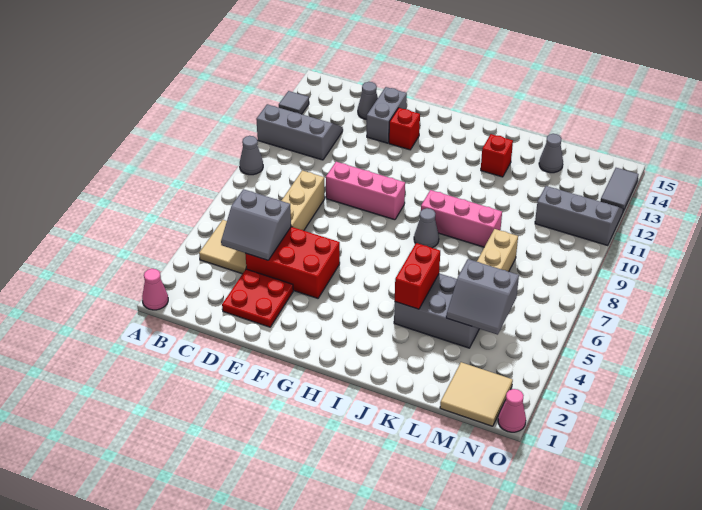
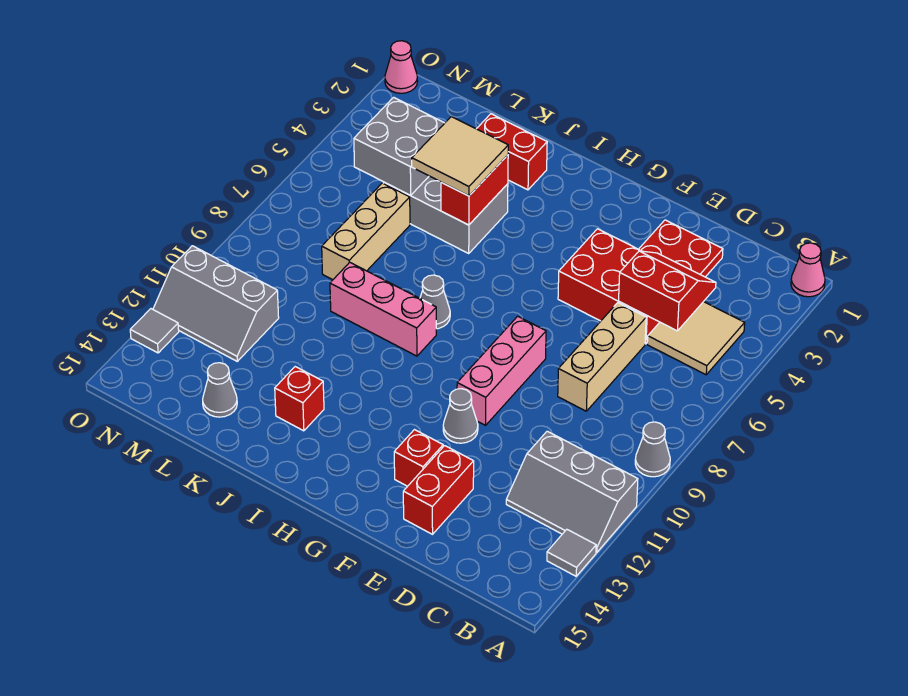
grey slope C4:D5 level 2 top 5 -> red slope C4:D5 level 2 top 5
grey cone D14 level 1 -> grey cone F11 level 1
pink brick E9:G9 level 1 -> pink brick F8:F10 level 1
grey brick E13:E14 level 1 -> red brick E13:E14 level 1
none -> red brick J2:K2 level 1
grey slope L4:M5 level 2 top 5 -> grey brick L4:M5 level 2
tan tile M1:N2 level 1 -> tan tile J4:K5 level 3
grey tile O13:O14 level 1 -> grey tile O13 level 1

